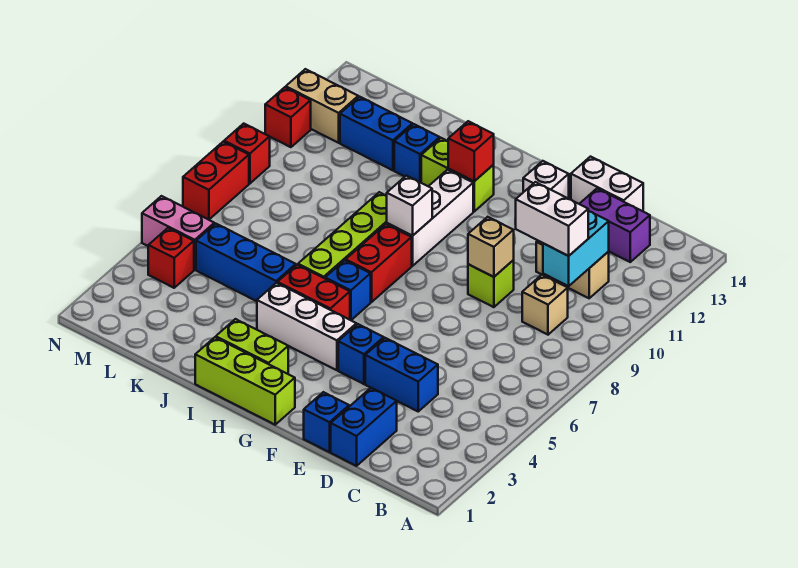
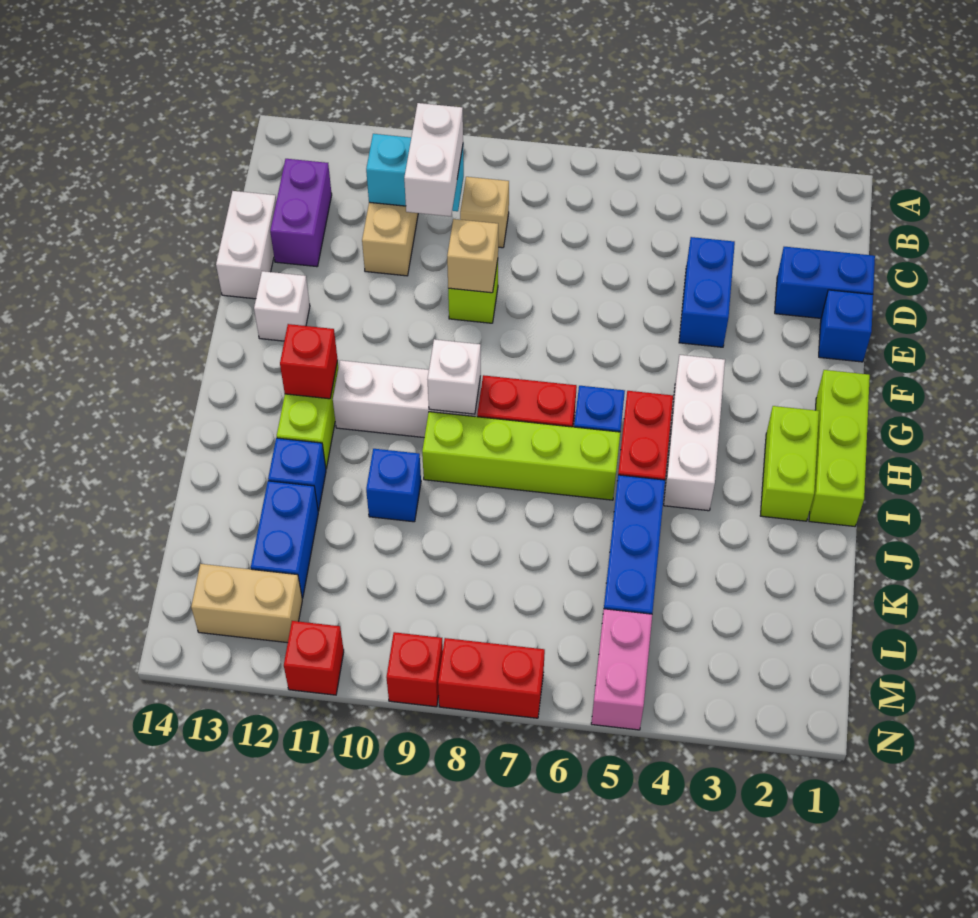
blue brick F4 level 1 -> blue brick J10 level 1
red brick M4 level 1 -> none
tan brick M12:N12 level 1 -> tan brick M12:M13 level 1

